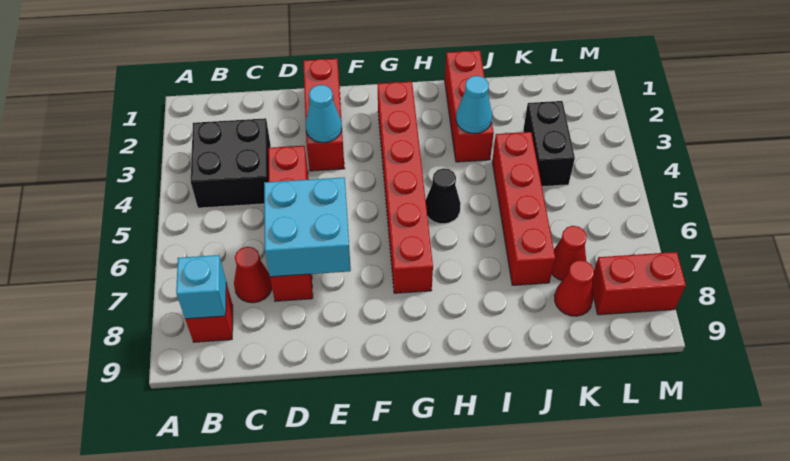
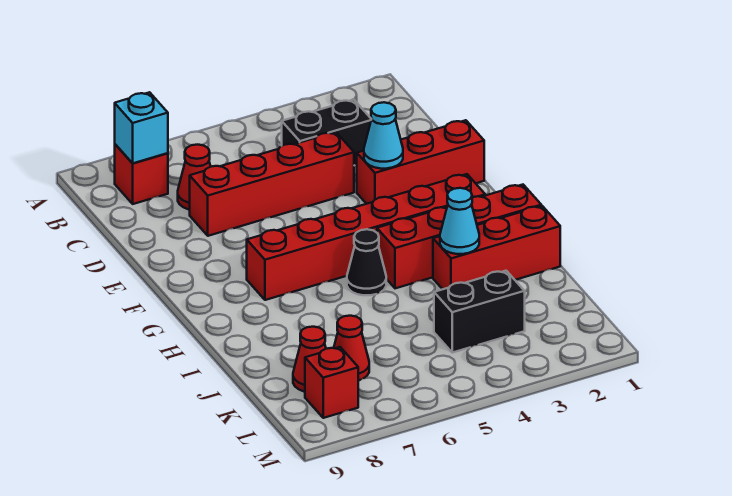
black brick B3:C4 level 1 -> black brick C3:C4 level 1
cyan brick D6:E7 level 2 -> none
red brick J4:J7 level 1 -> red brick H1:H4 level 1
red brick L8:M8 level 1 -> red brick L8 level 1

